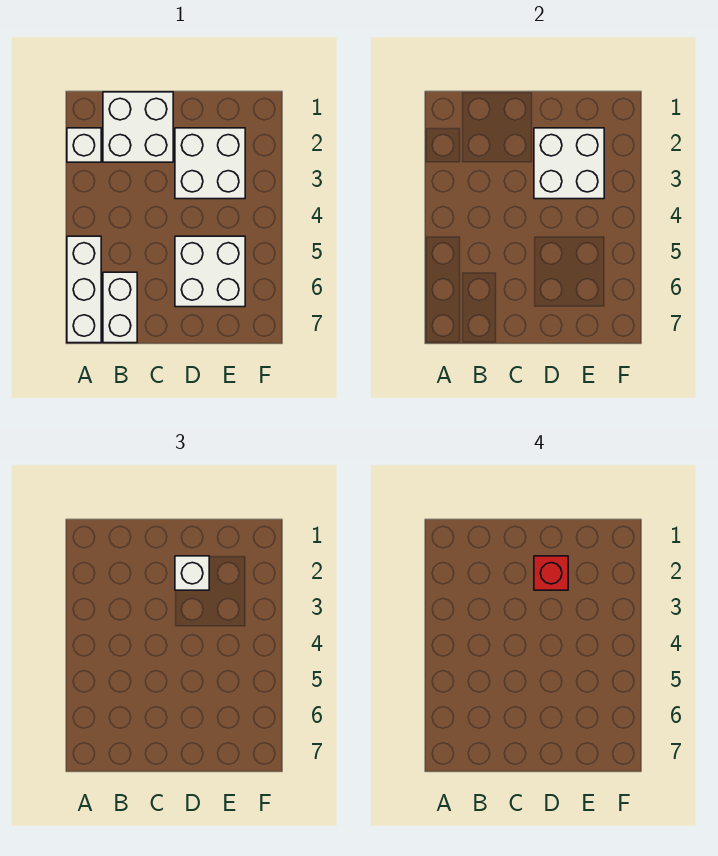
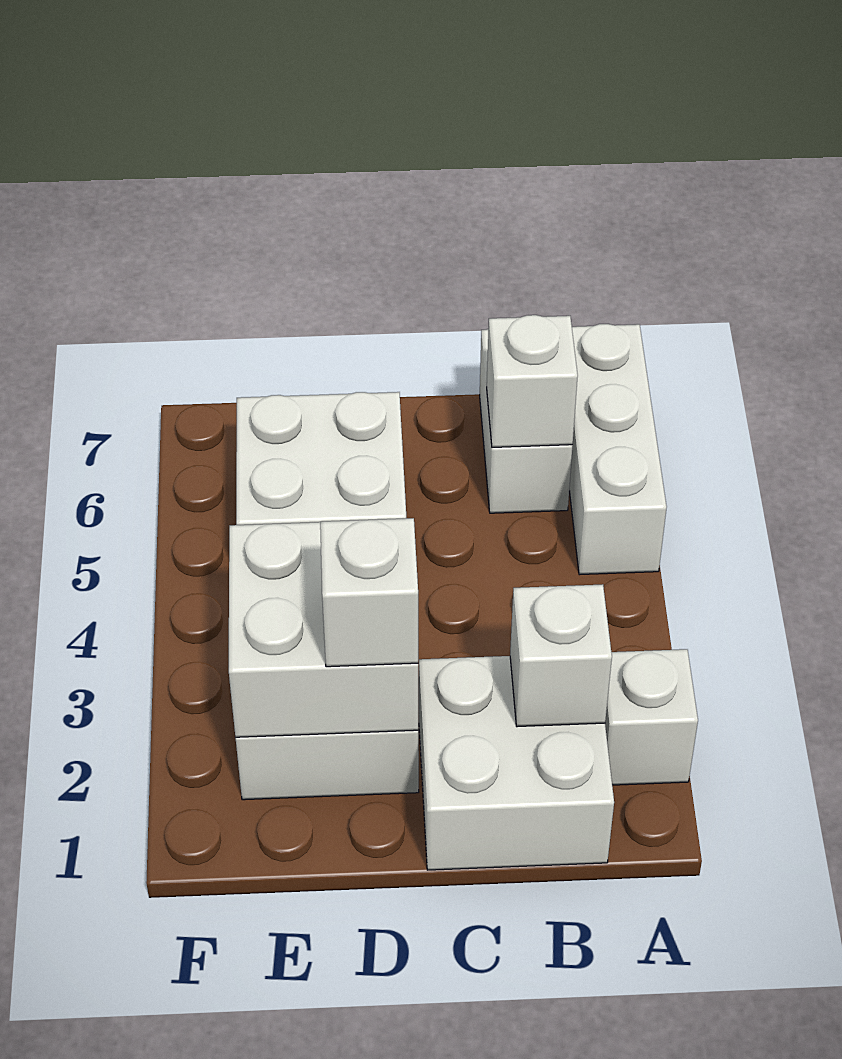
none -> white brick B2 level 2
none -> white brick B6 level 2
red brick D2 level 4 -> none

